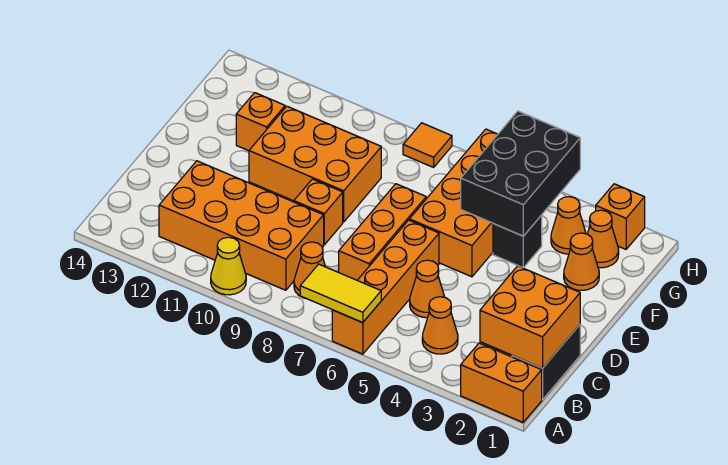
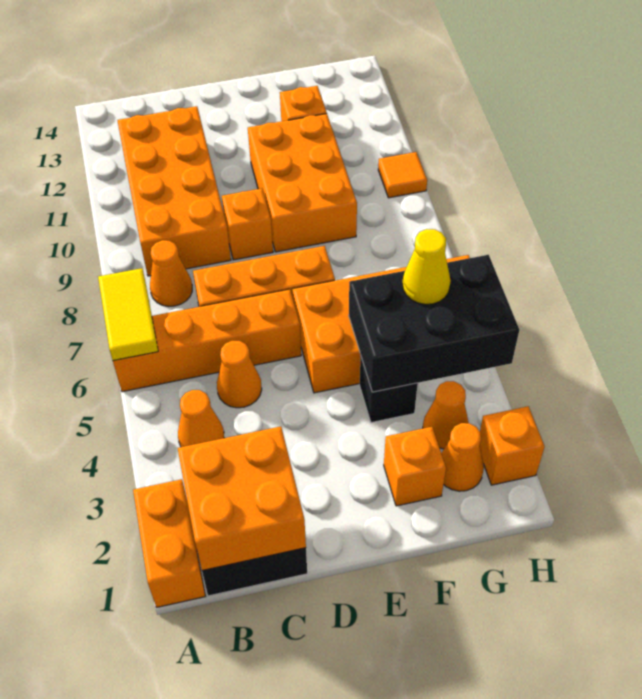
yellow cone A10 level 1 -> yellow cone G5 level 3
orange cone F2 level 1 -> orange brick F2 level 1
orange tile H8 level 1 -> orange tile H10 level 1

